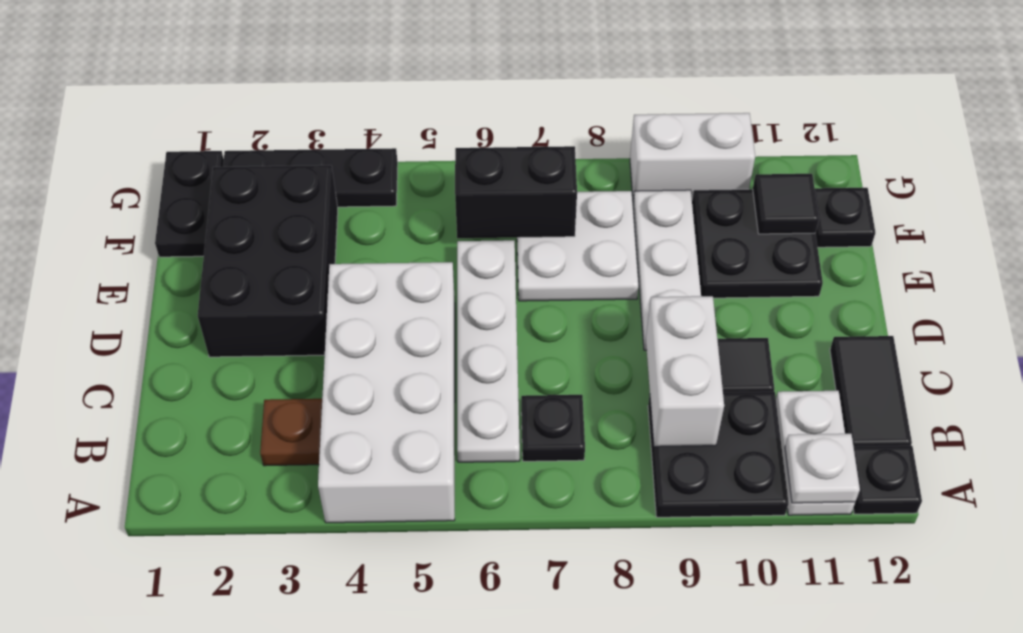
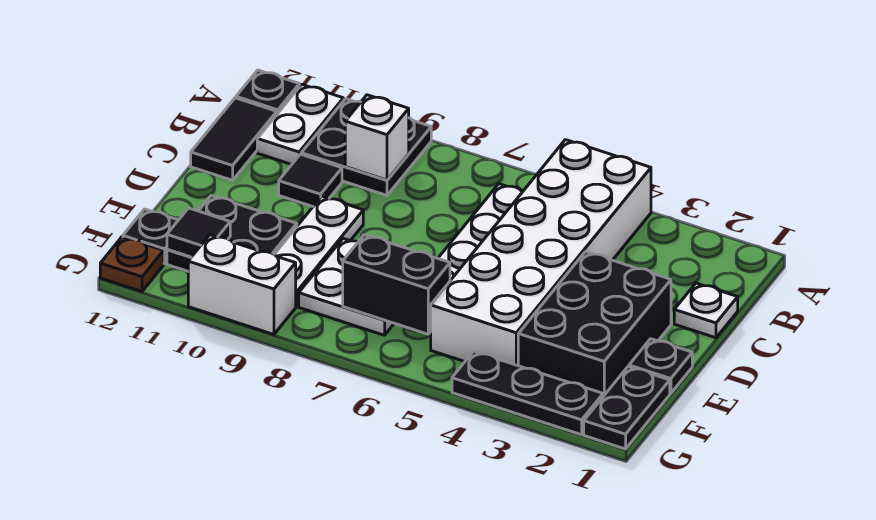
white brick A4:D5 level 1 -> white brick A4:F5 level 1
white plate A11 level 2 -> white plate C1 level 1
brown plate B3 level 1 -> brown plate G12 level 1
black plate B7 level 1 -> black plate E1 level 1
white brick B9:C9 level 2 -> white brick B9 level 2

